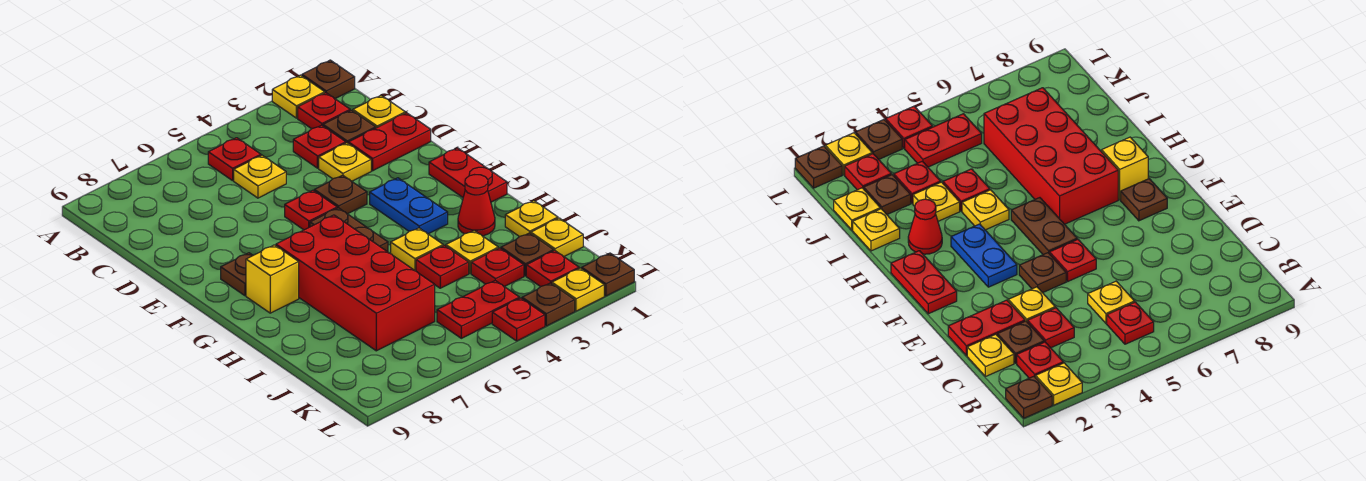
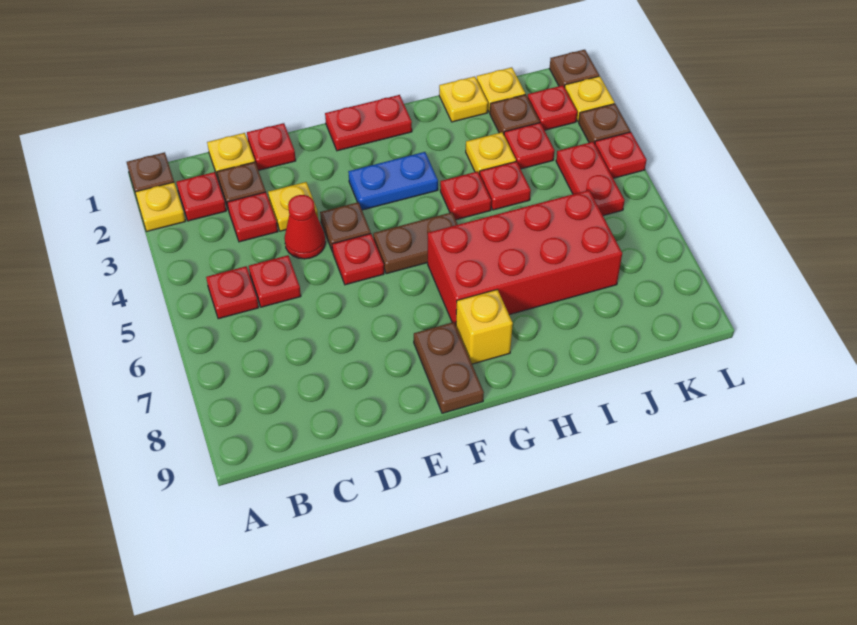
yellow plate C5 level 1 -> red plate C5 level 1
red plate D1:D2 level 1 -> red plate D1 level 1
brown plate F8 level 1 -> brown plate F8:F9 level 1
red cone H2 level 1 -> red cone D4 level 1
yellow plate H4 level 1 -> red plate H4 level 1

